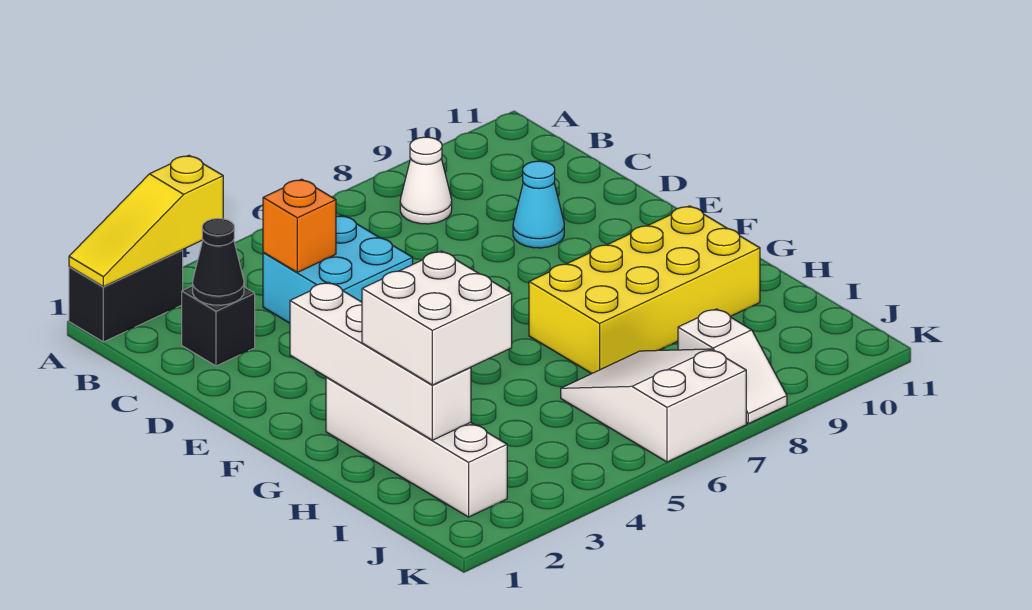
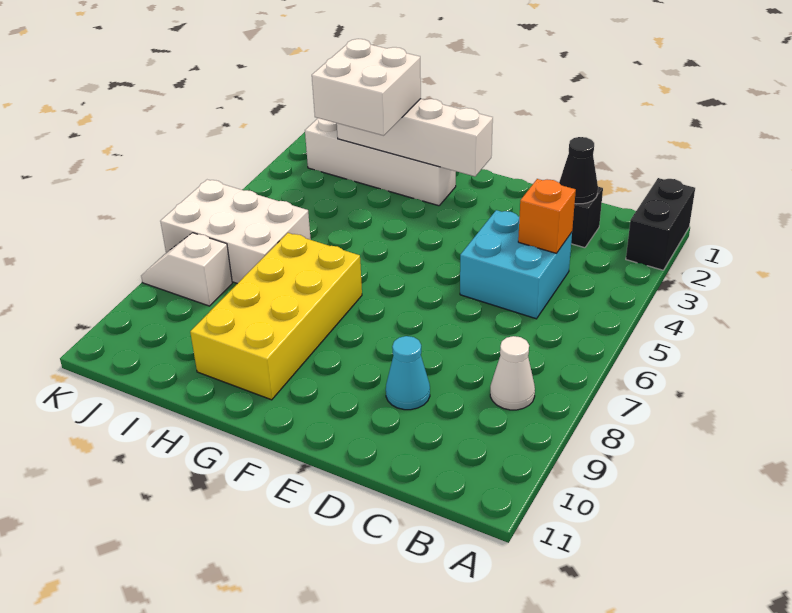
yellow slope A1:A3 level 2 top 3 -> none
white slope I6:K7 level 1 top K -> white brick I6:K7 level 1

